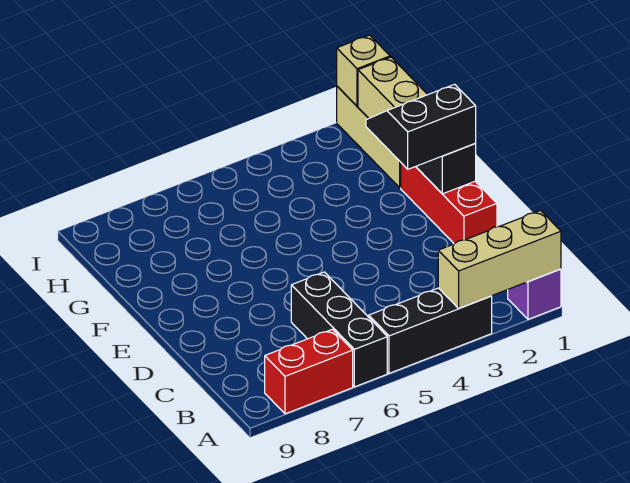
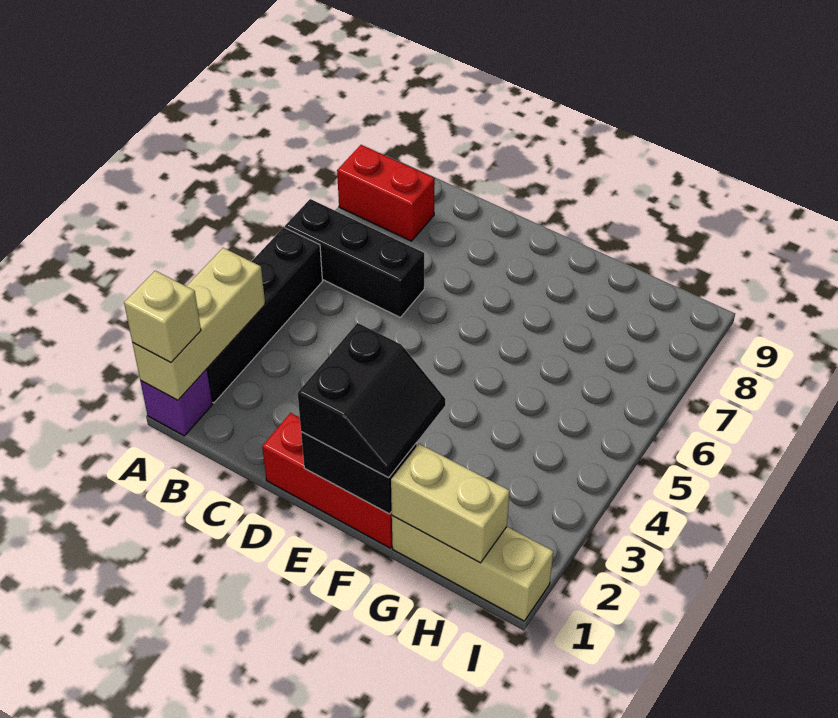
black brick A3:A5 level 1 -> black brick A2:A5 level 1
red brick A7:A8 level 1 -> red brick A8:B8 level 1
tan brick I1 level 2 -> tan brick A1 level 3

